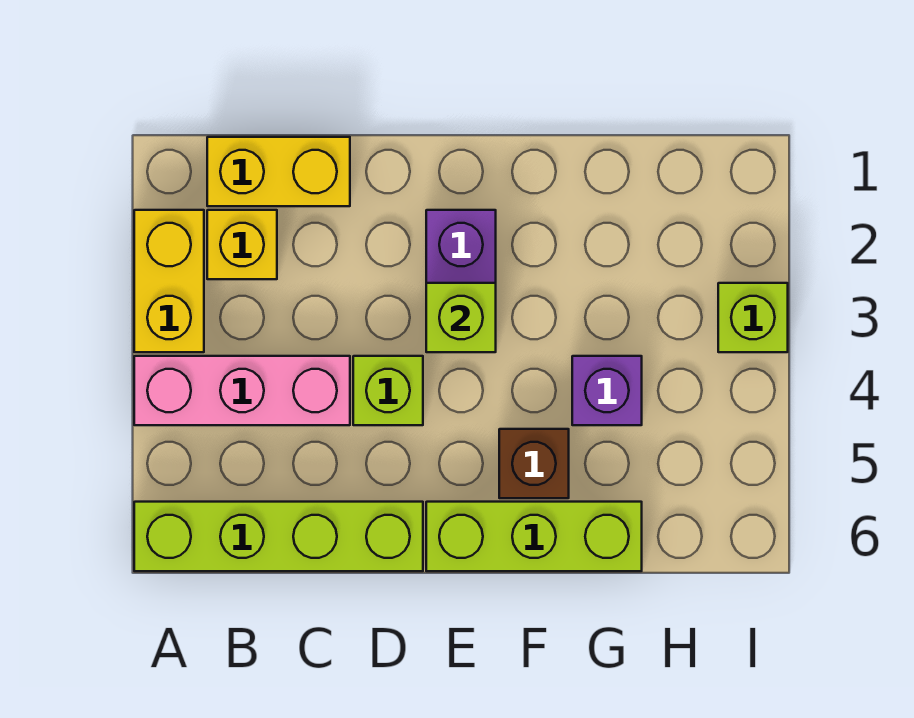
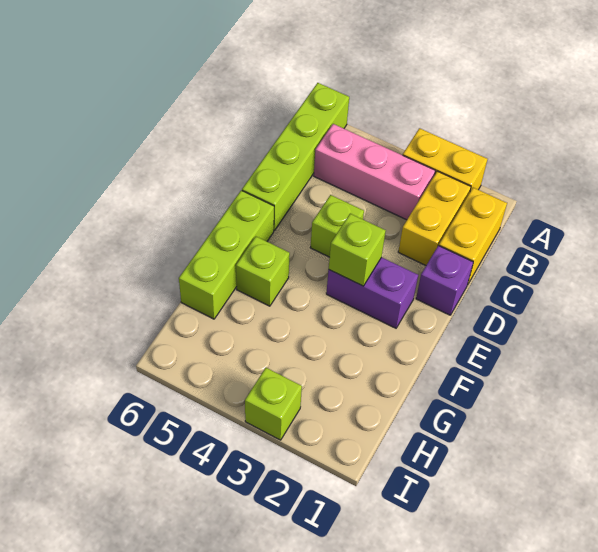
pink brick A4:C4 level 1 -> pink brick B3:B5 level 1
yellow brick B2 level 1 -> yellow brick B2:C2 level 1
brown brick F5 level 1 -> lime brick F5 level 1
purple brick G4 level 1 -> purple brick D1 level 1

